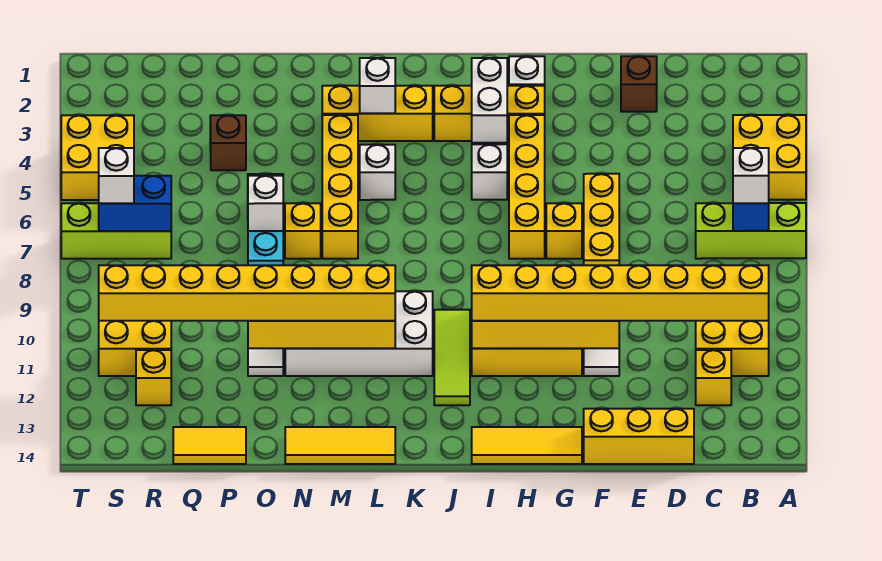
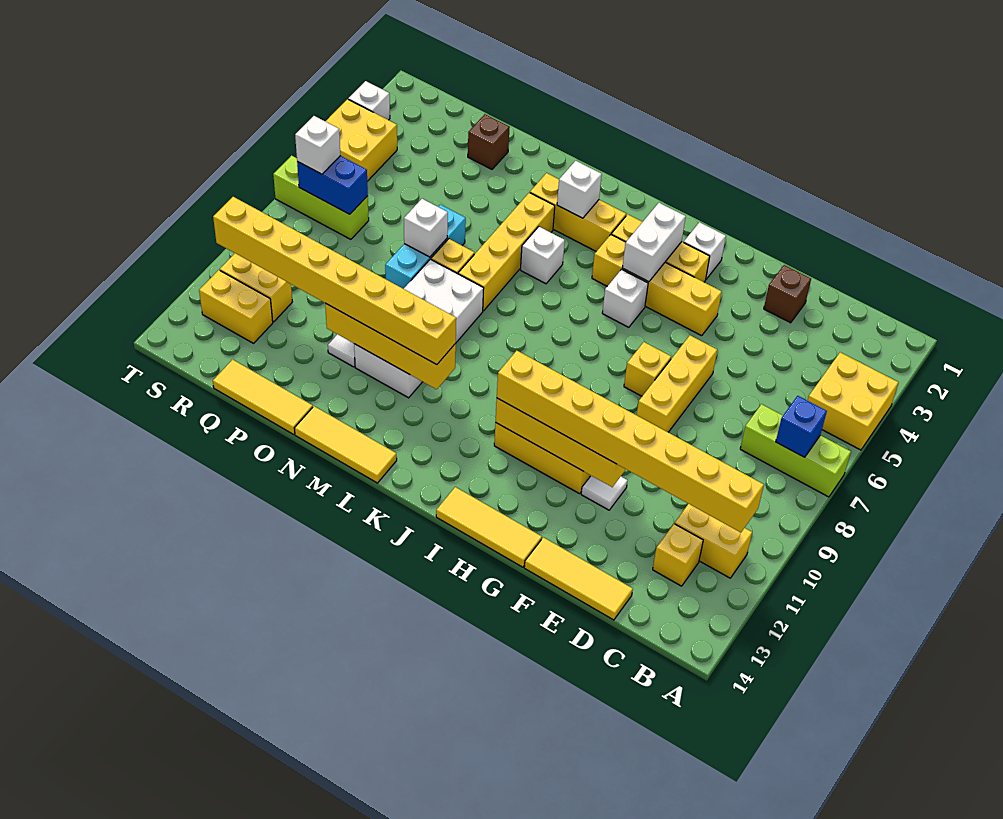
white brick B7 level 3 -> white brick T3 level 1
yellow brick D14:F14 level 1 -> yellow tile D14:F14 level 1
yellow brick H4:H7 level 1 -> yellow brick G4:J4 level 1
lime tile J10:J12 level 1 -> none
white brick K10:N11 level 1 -> white brick M8:N11 level 1
brown brick P4 level 1 -> brown brick P2 level 1
yellow tile P14:Q14 level 1 -> yellow tile O14:Q14 level 1
yellow brick R12 level 1 -> yellow brick R12:S12 level 1

